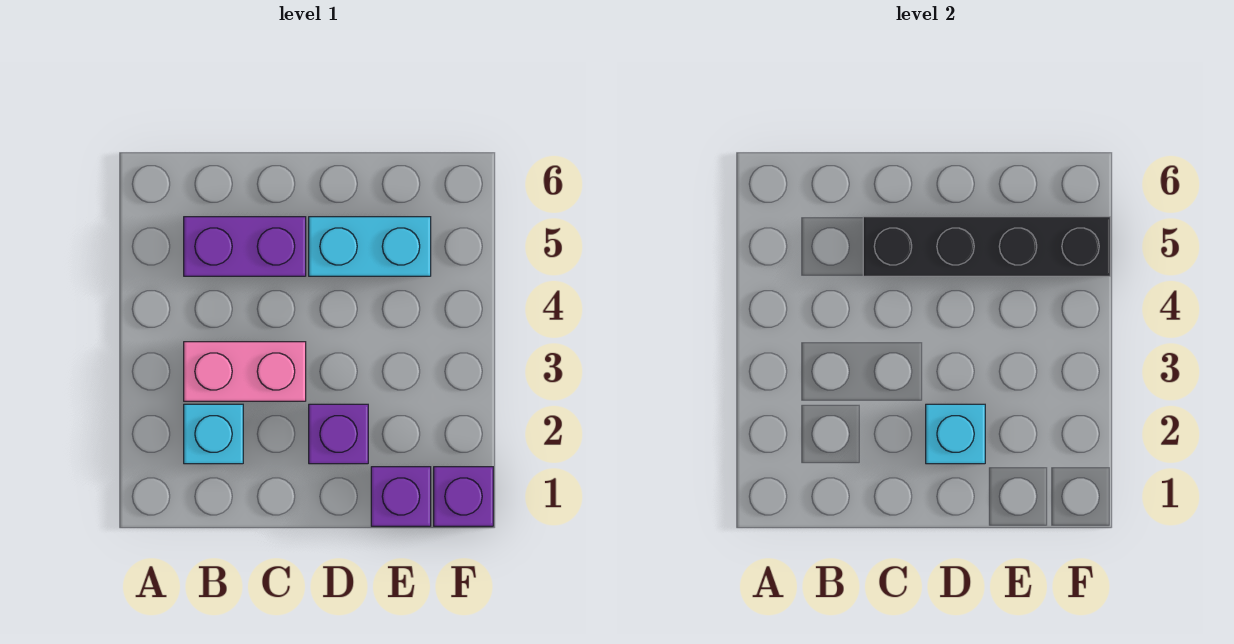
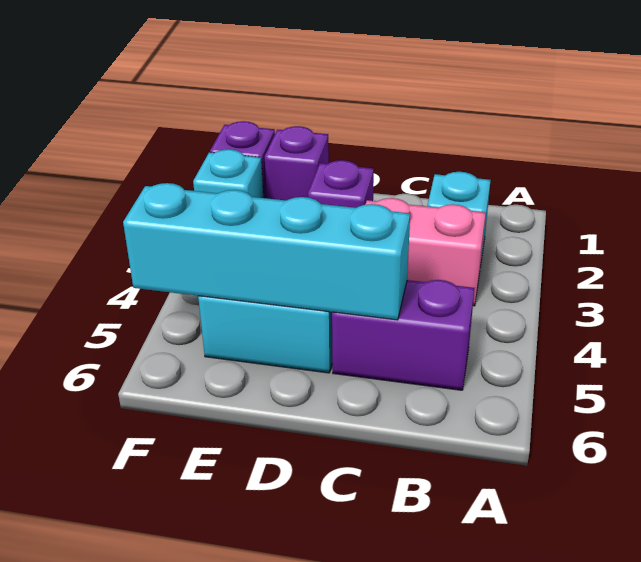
black brick C5:F5 level 2 -> cyan brick C5:F5 level 2
cyan brick D2 level 2 -> cyan brick F2 level 1

